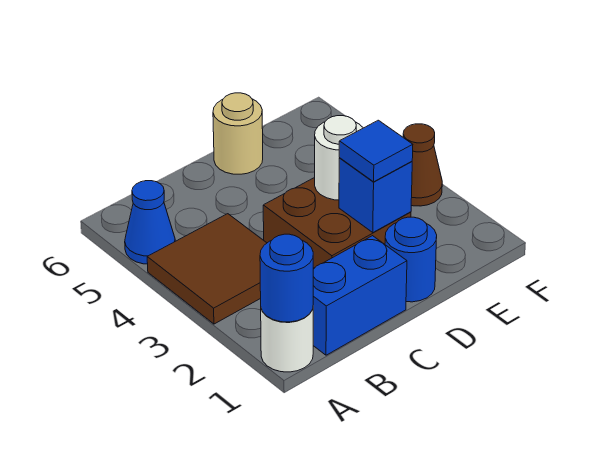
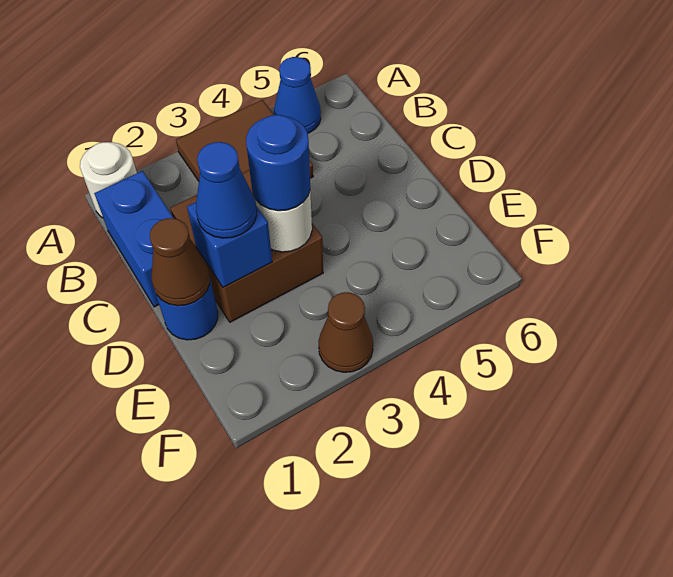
blue round brick A1 level 2 -> blue round brick D3 level 3
none -> brown cone D1 level 2
blue tile D2 level 3 -> blue cone D2 level 3
tan round brick D6 level 1 -> none

